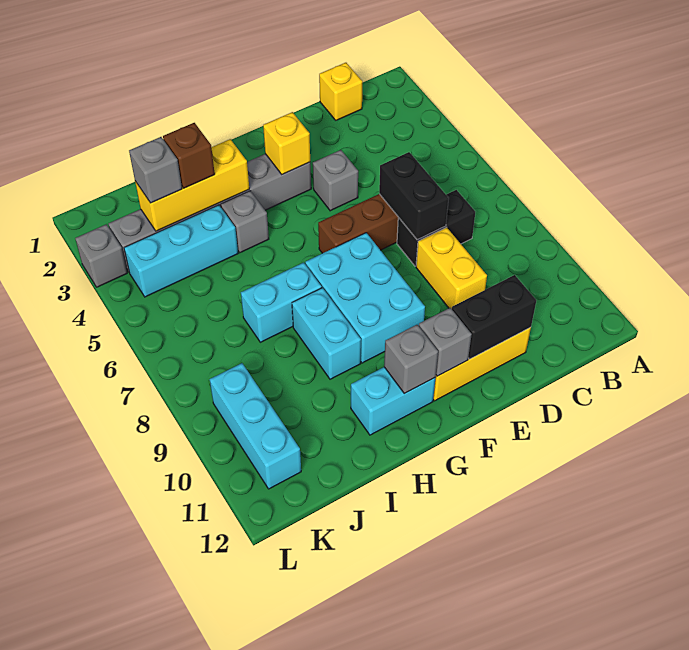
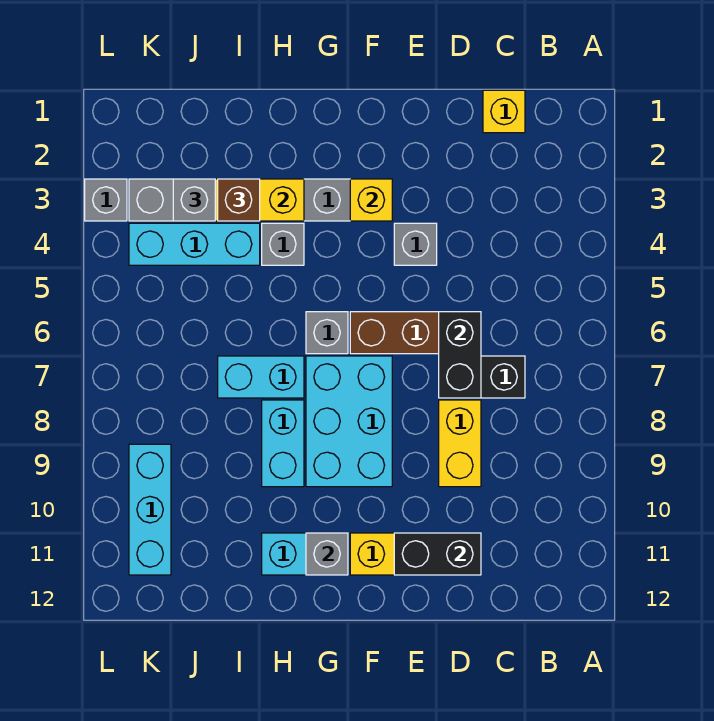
grey brick F11 level 2 -> grey brick G6 level 1

